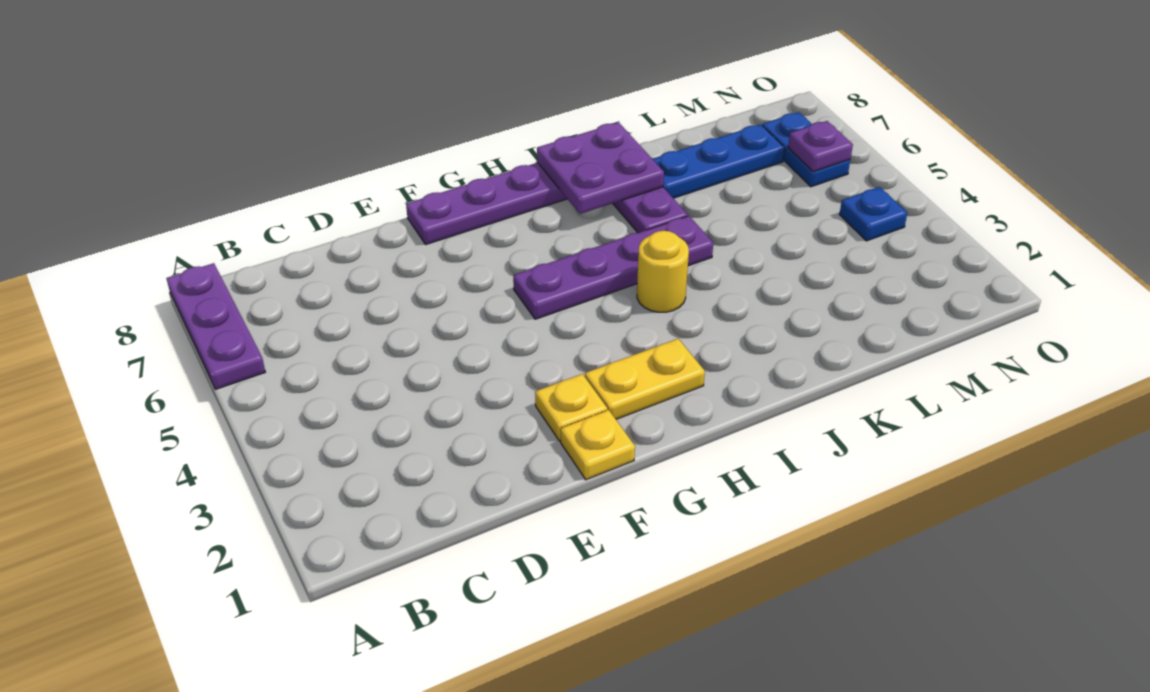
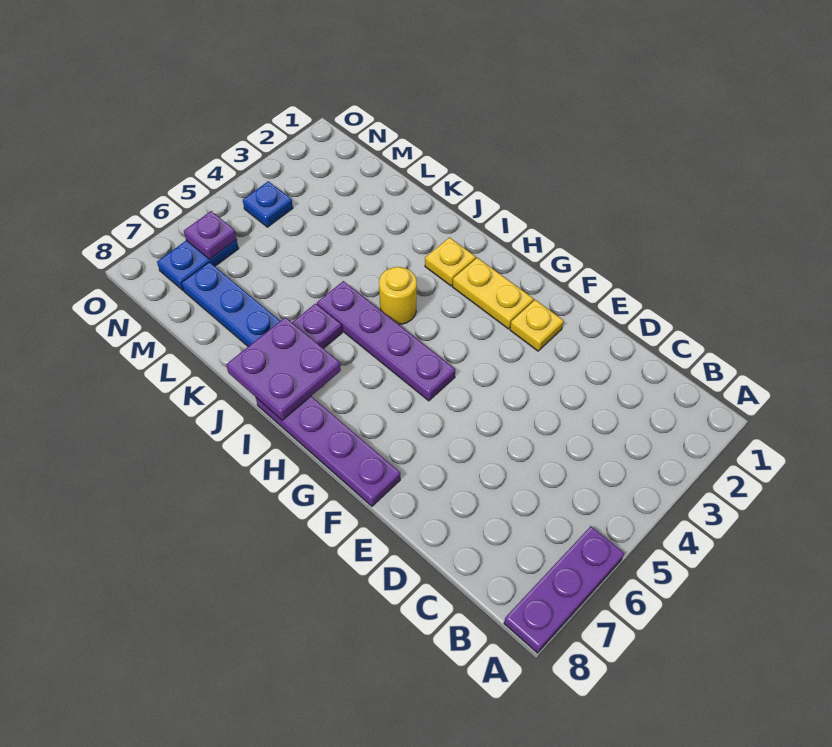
yellow plate F1 level 1 -> yellow plate I2 level 1

